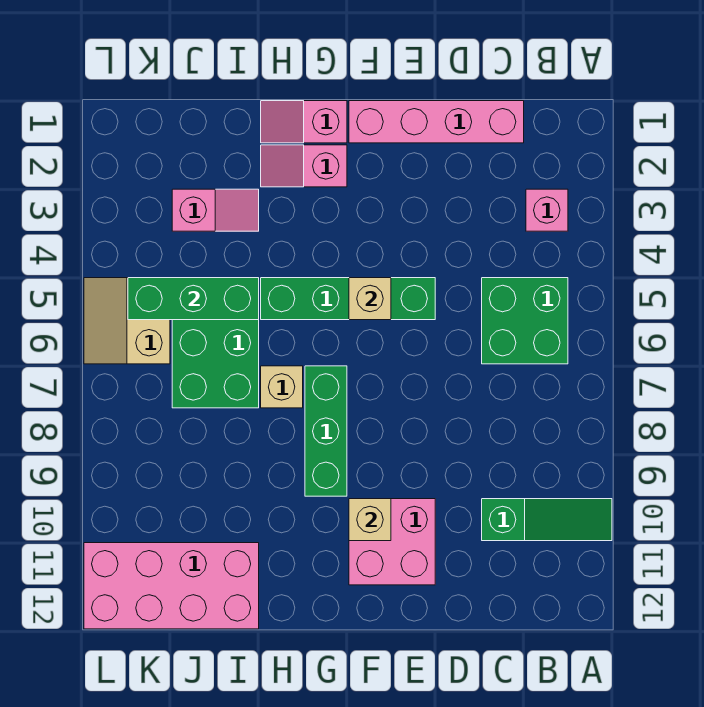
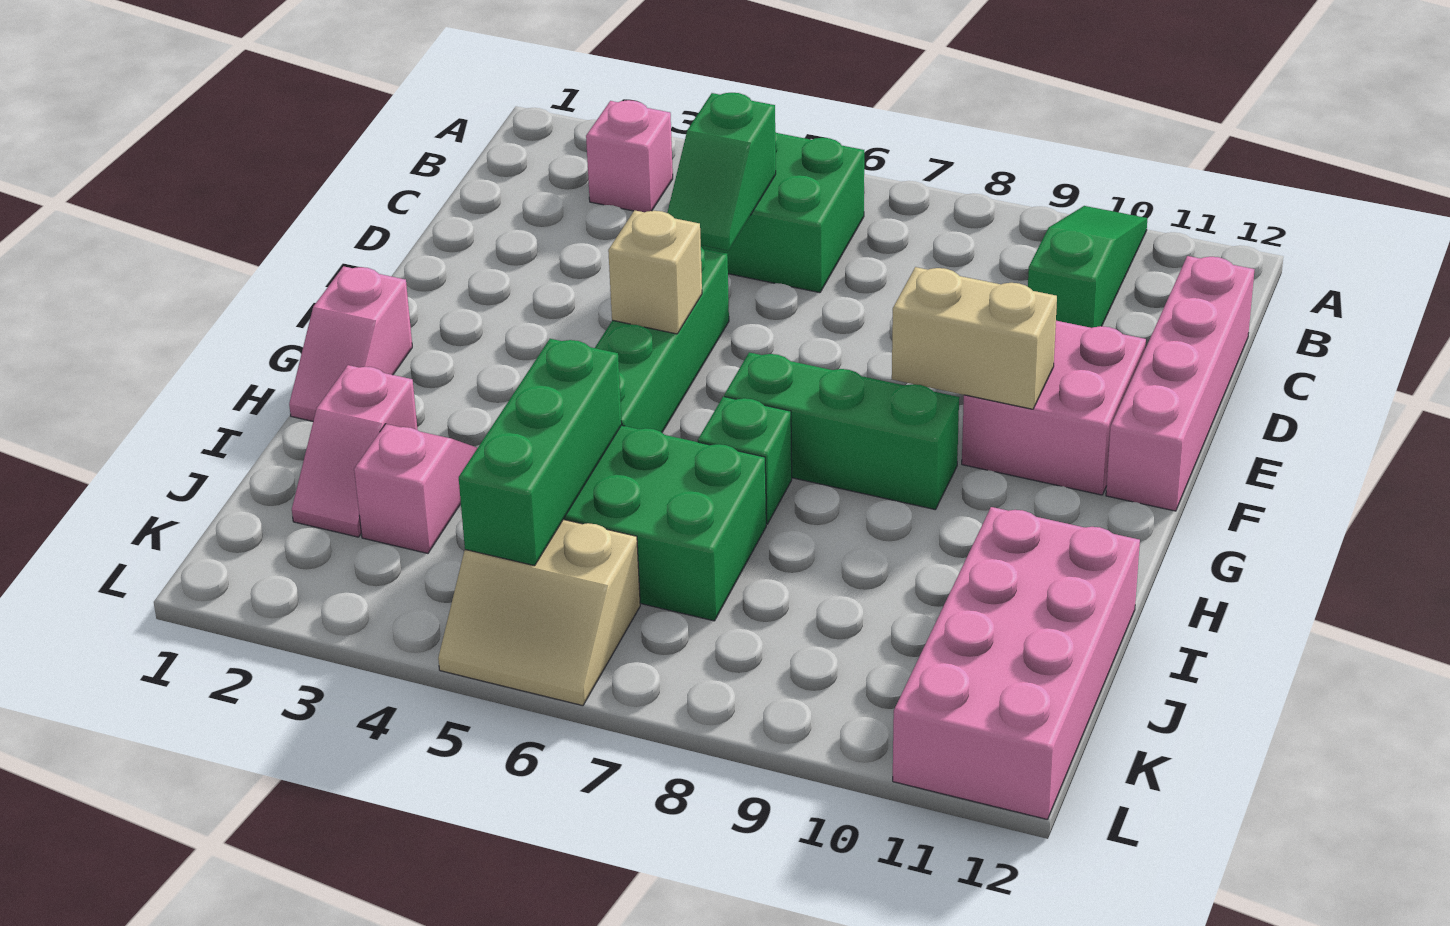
pink brick C1:F1 level 1 -> pink brick C12:F12 level 1
none -> green slope C5:D5 level 2 top C
tan brick F10 level 2 -> tan brick F9:F10 level 2
pink slope G2:H2 level 1 top G -> pink slope I2:J2 level 1 top I
tan brick H7 level 1 -> green brick H7 level 1

